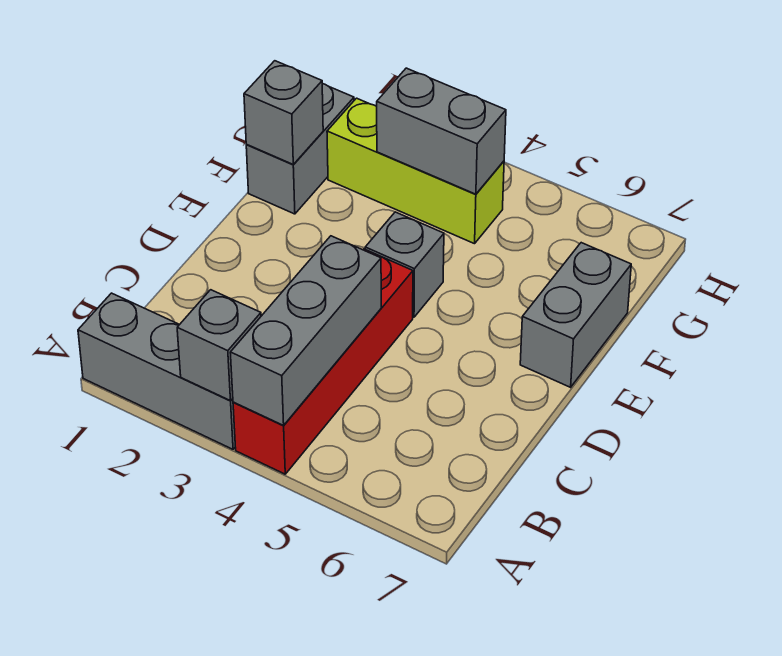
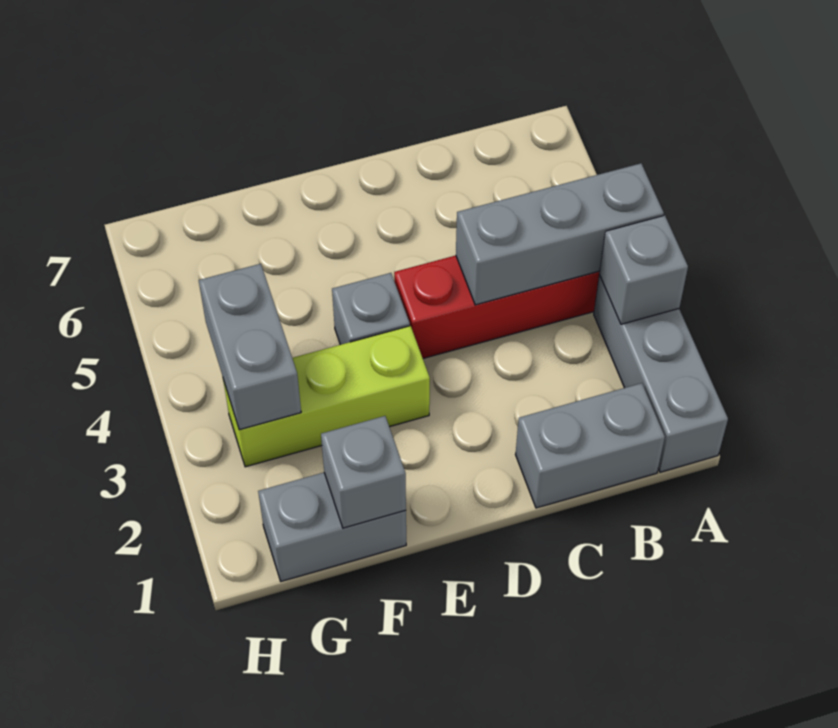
grey brick E7:F7 level 1 -> grey brick B1:C1 level 1
lime brick G2:G4 level 1 -> lime brick E3:G3 level 1

